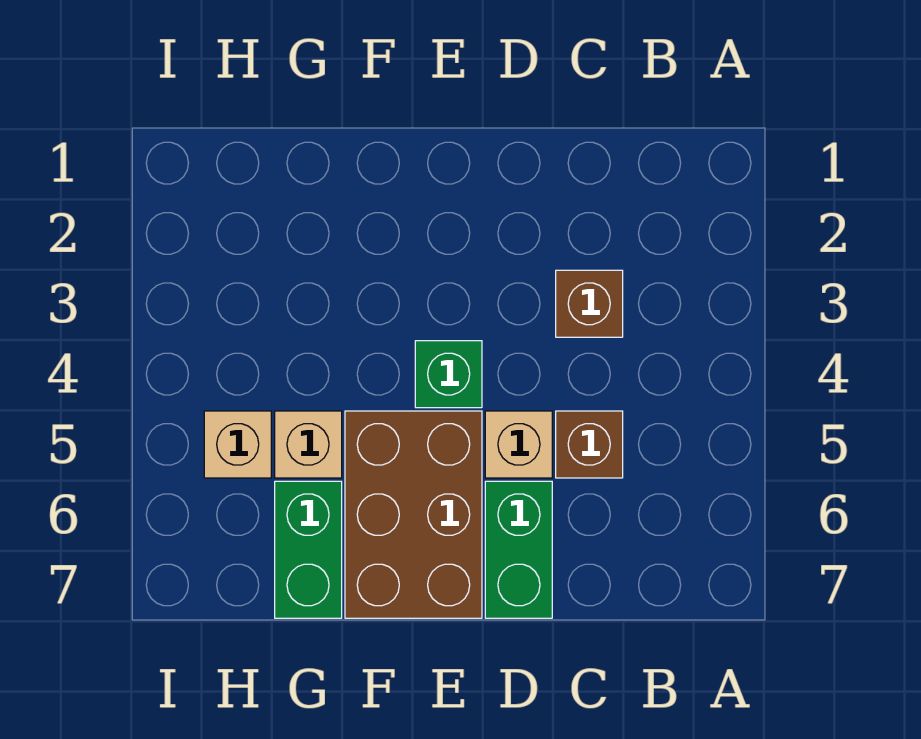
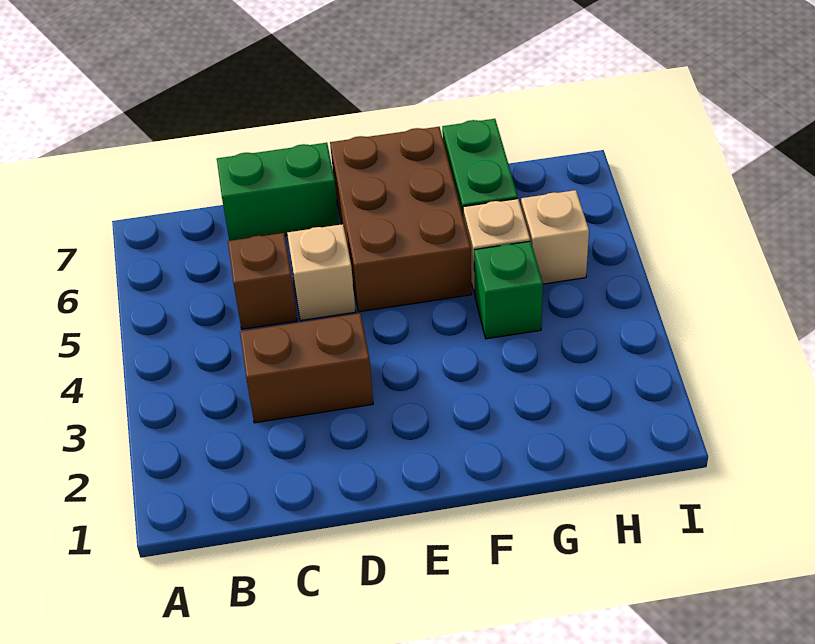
brown brick C3 level 1 -> brown brick C3:D3 level 1
green brick D6:D7 level 1 -> green brick C7:D7 level 1
green brick E4 level 1 -> green brick G4 level 1

